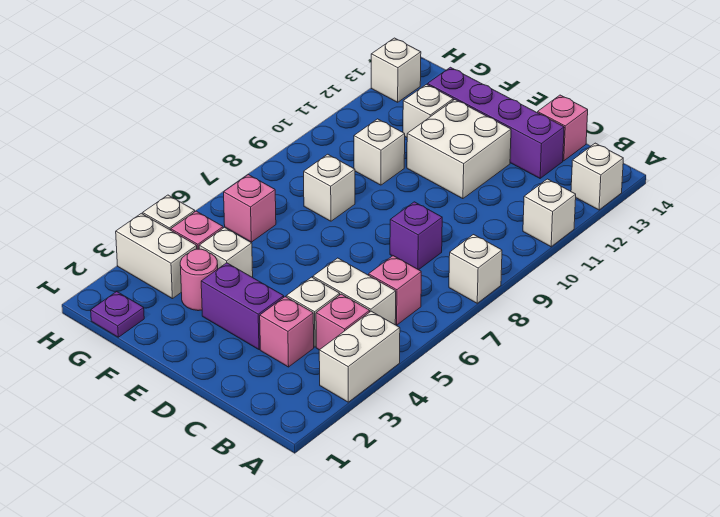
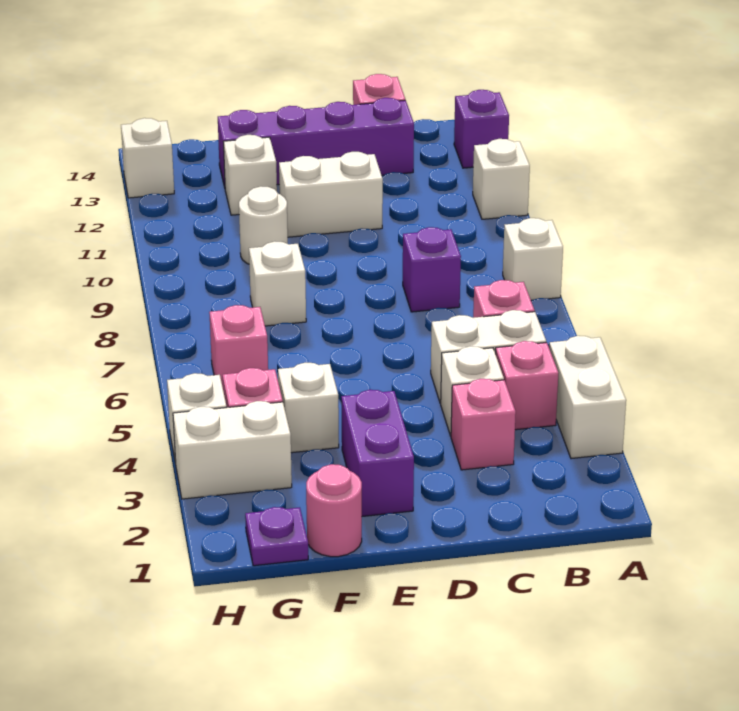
white brick A13 level 1 -> purple brick A13 level 1
purple brick D3:E3 level 1 -> purple brick E2:E3 level 1
white brick D11:E12 level 1 -> white brick D11:E11 level 1
pink round brick F3 level 1 -> pink round brick F1 level 1
white brick F10 level 1 -> white round brick F10 level 1

